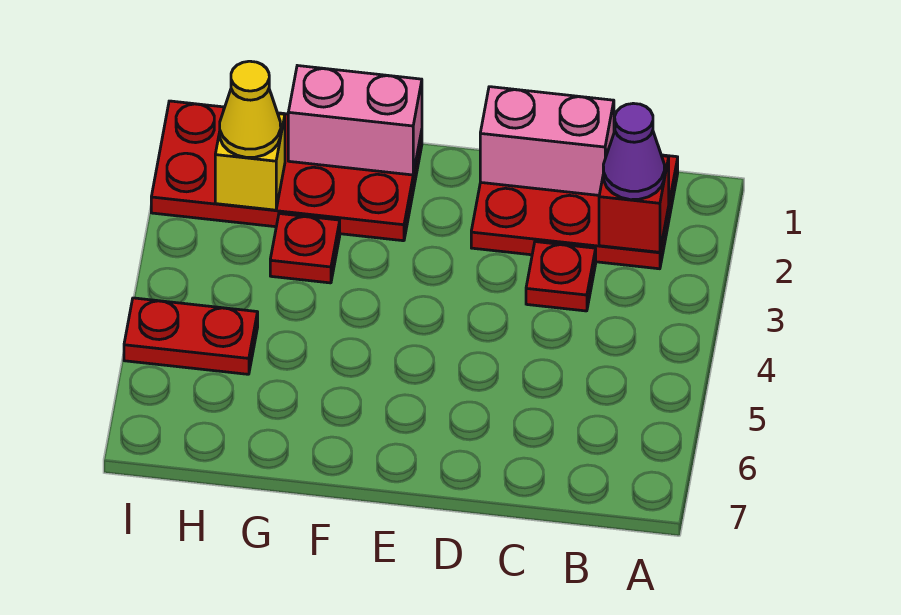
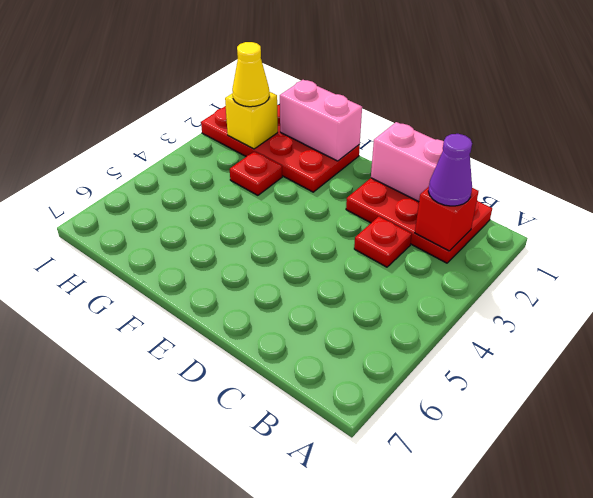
red plate H5:I5 level 1 -> none

